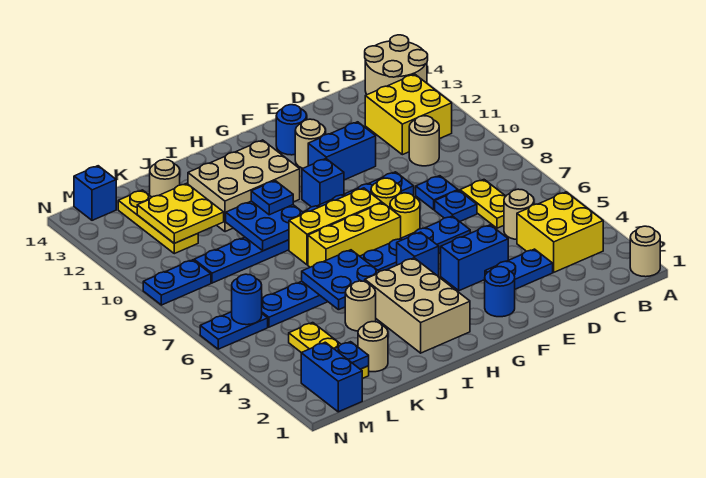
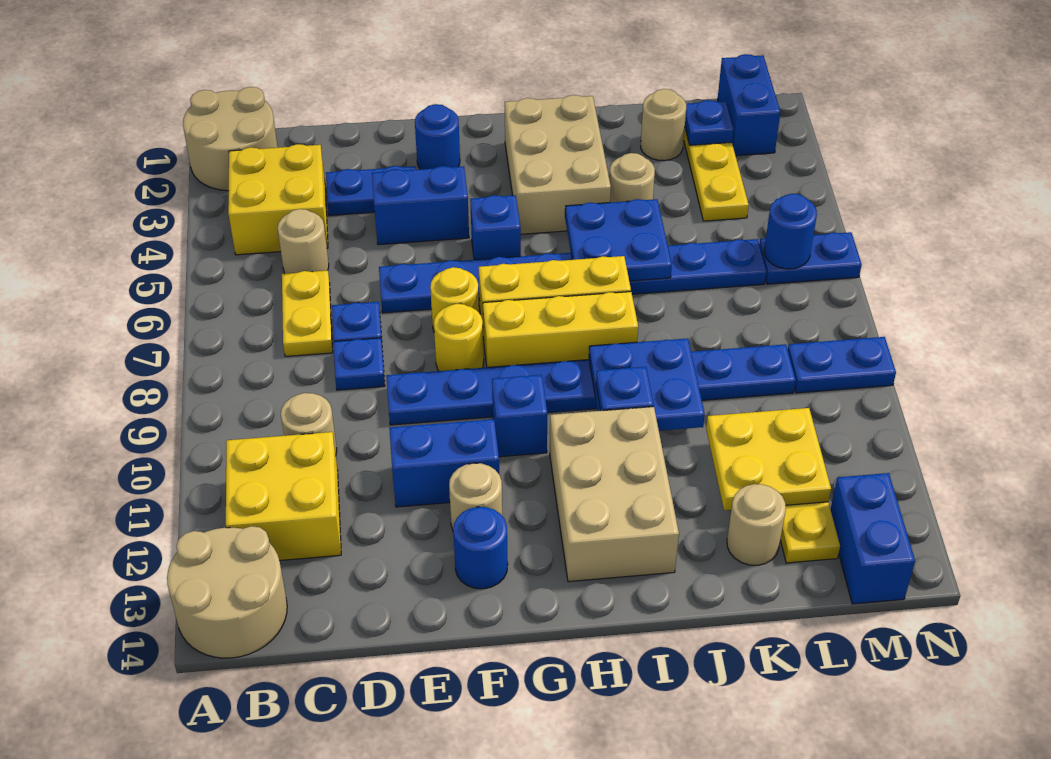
tan round brick A1 level 1 -> tan round brick A1:B2 level 1
tan brick H11:J12 level 1 -> tan brick H11:I13 level 1
blue brick M14 level 1 -> blue brick M13:M14 level 1

